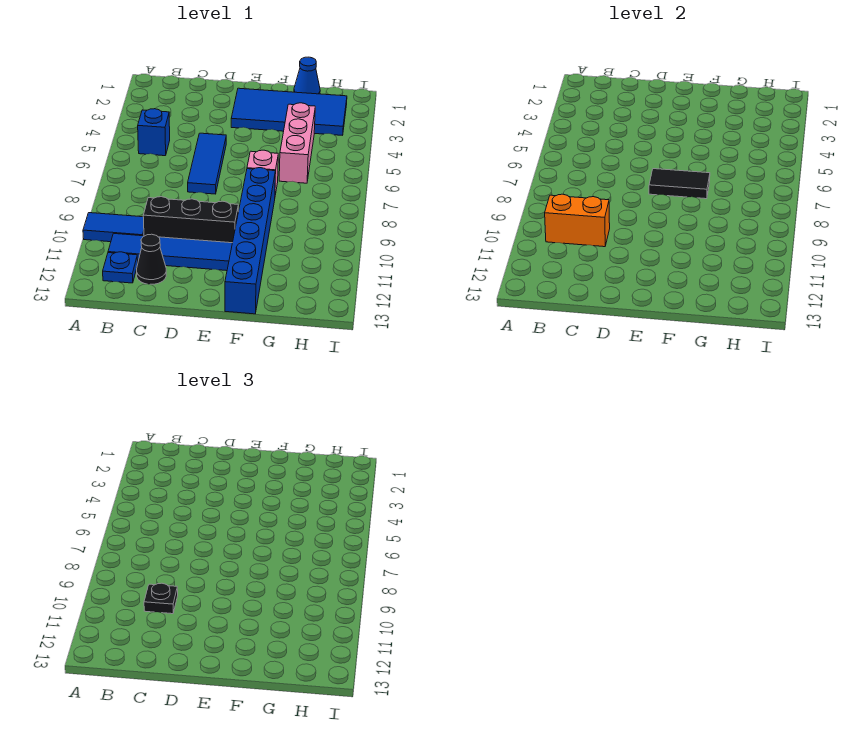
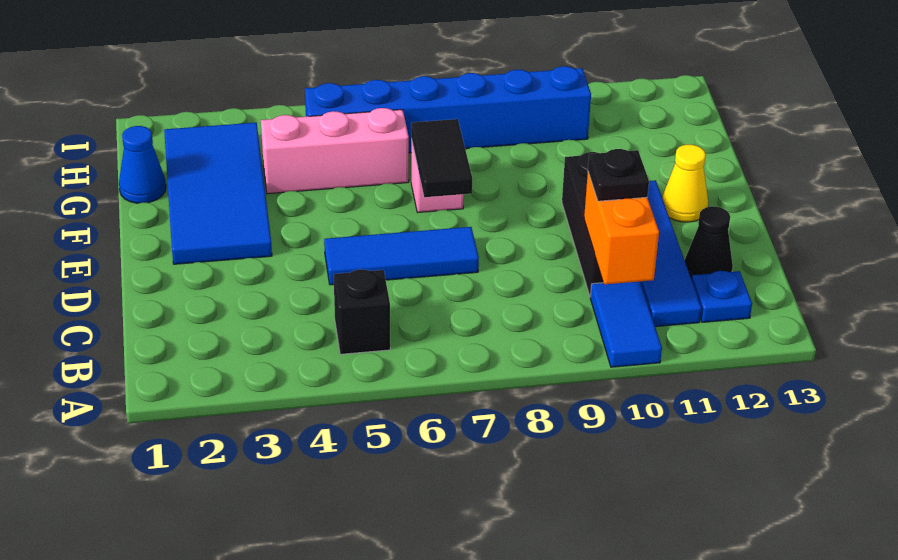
blue brick B5 level 1 -> black brick B5 level 1
none -> yellow cone E12 level 1
blue brick F8:F13 level 1 -> blue brick H5:H10 level 1

